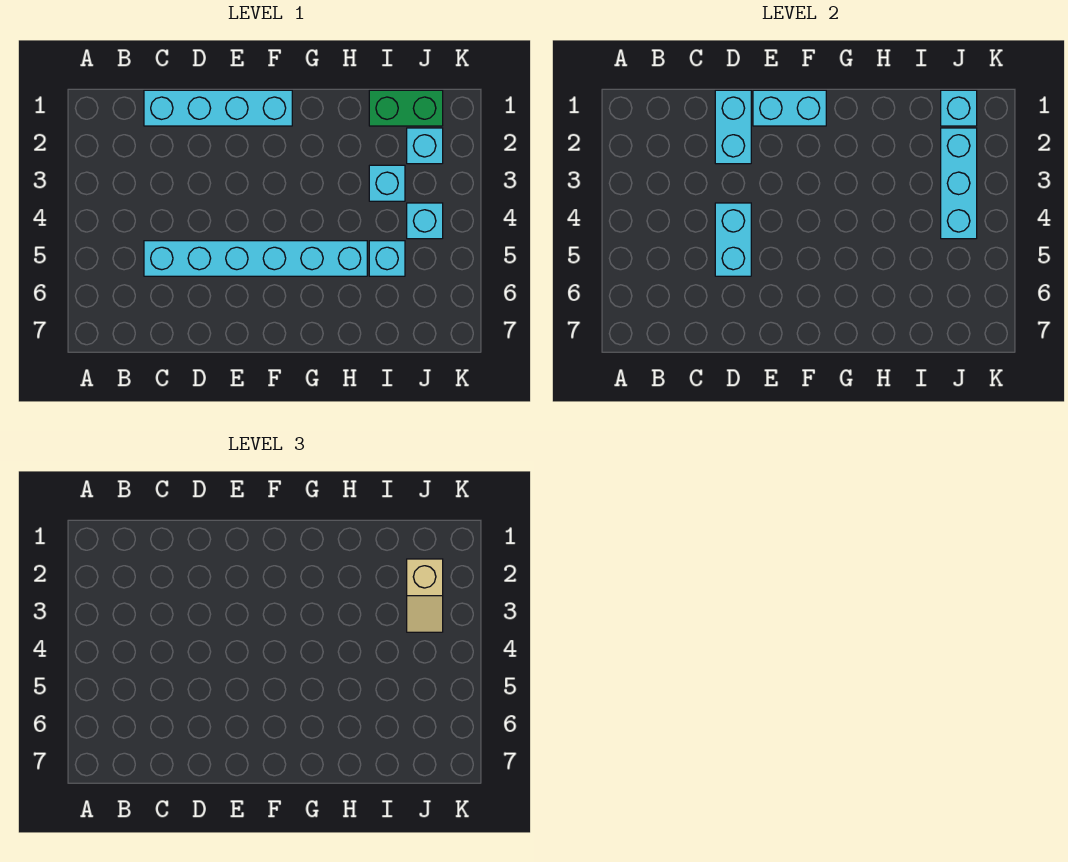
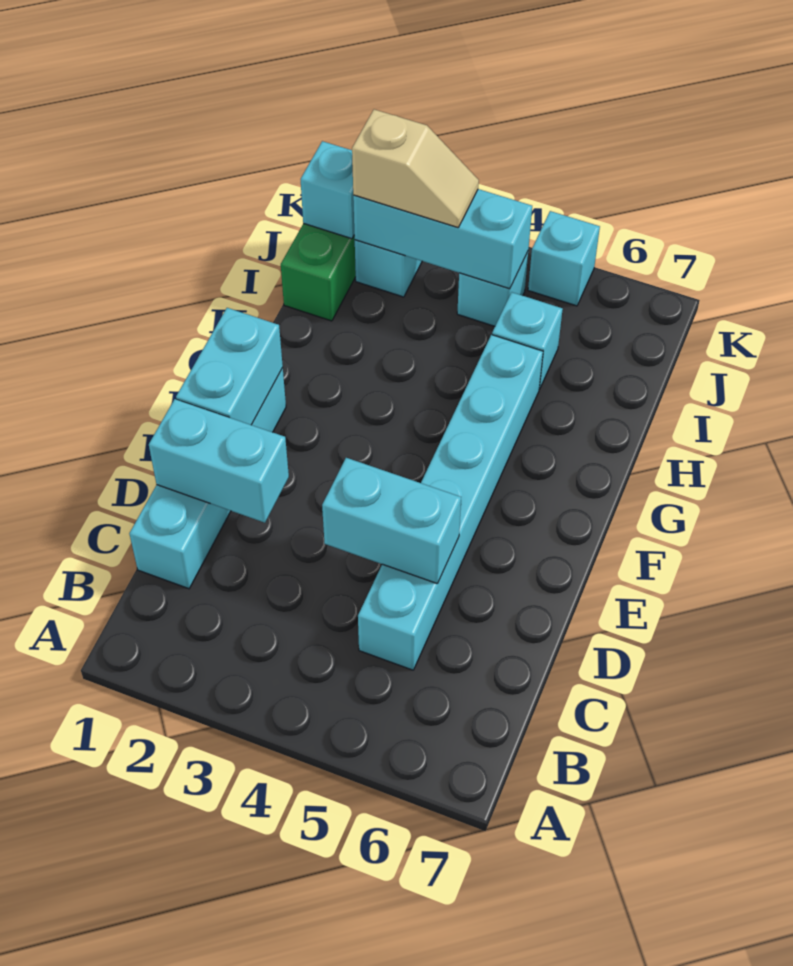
cyan brick I3 level 1 -> cyan brick K5 level 1

